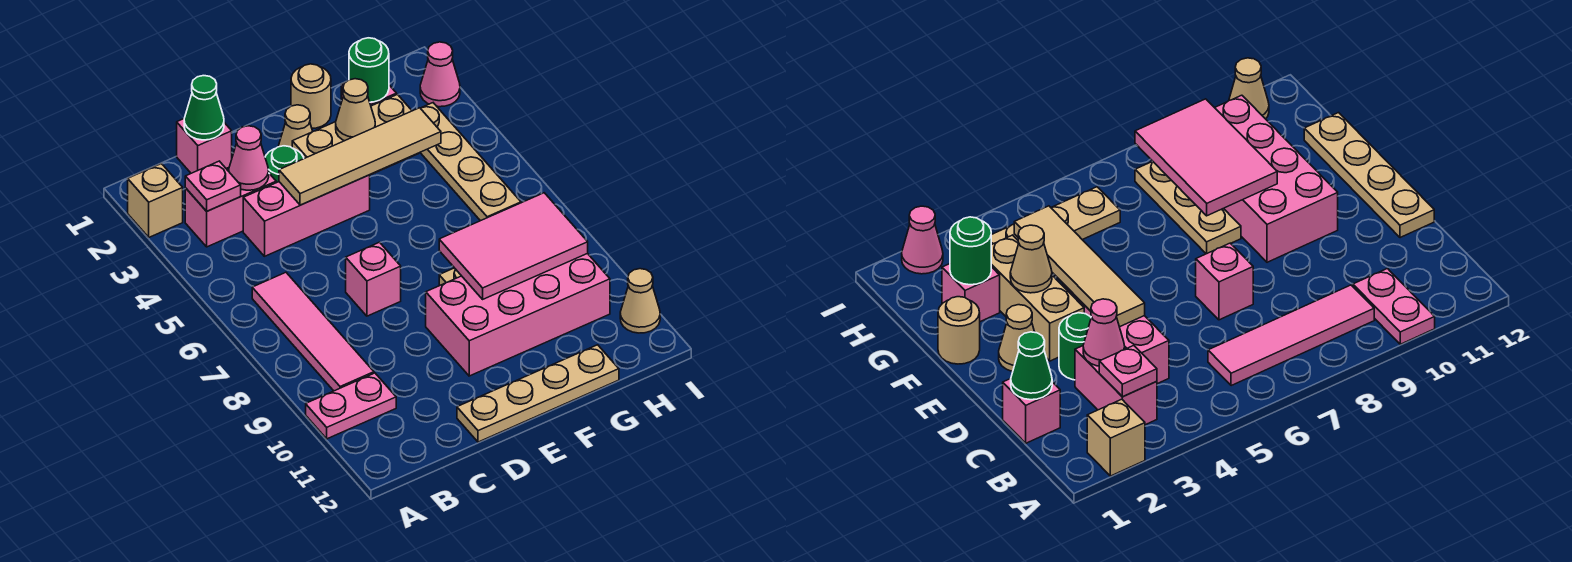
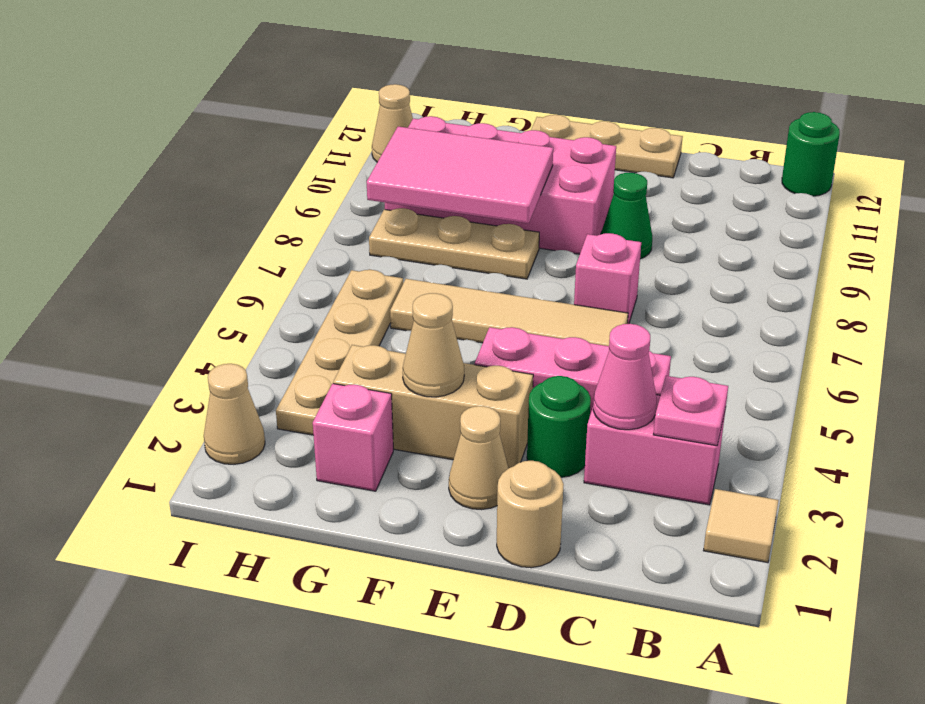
tan brick A2 level 1 -> tan tile A2 level 1
pink plate A10:B10 level 1 -> none
pink tile B6:B9 level 1 -> none
pink brick C1 level 1 -> none
green cone C1 level 2 -> green cone D9 level 1
tan tile D4:G4 level 2 -> tan tile D6:G6 level 1
tan plate D12:G12 level 1 -> tan plate D12:F12 level 1
tan round brick F1 level 1 -> tan round brick D1 level 1
green round brick G2 level 2 -> green round brick A12 level 1
pink cone I2 level 1 -> tan cone I2 level 1

